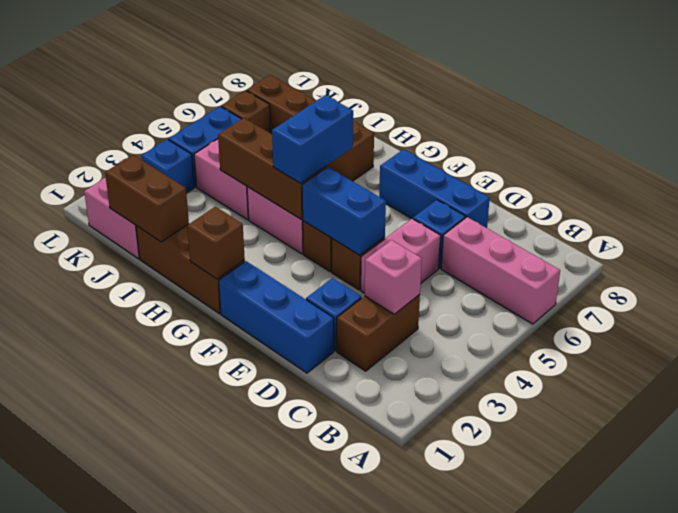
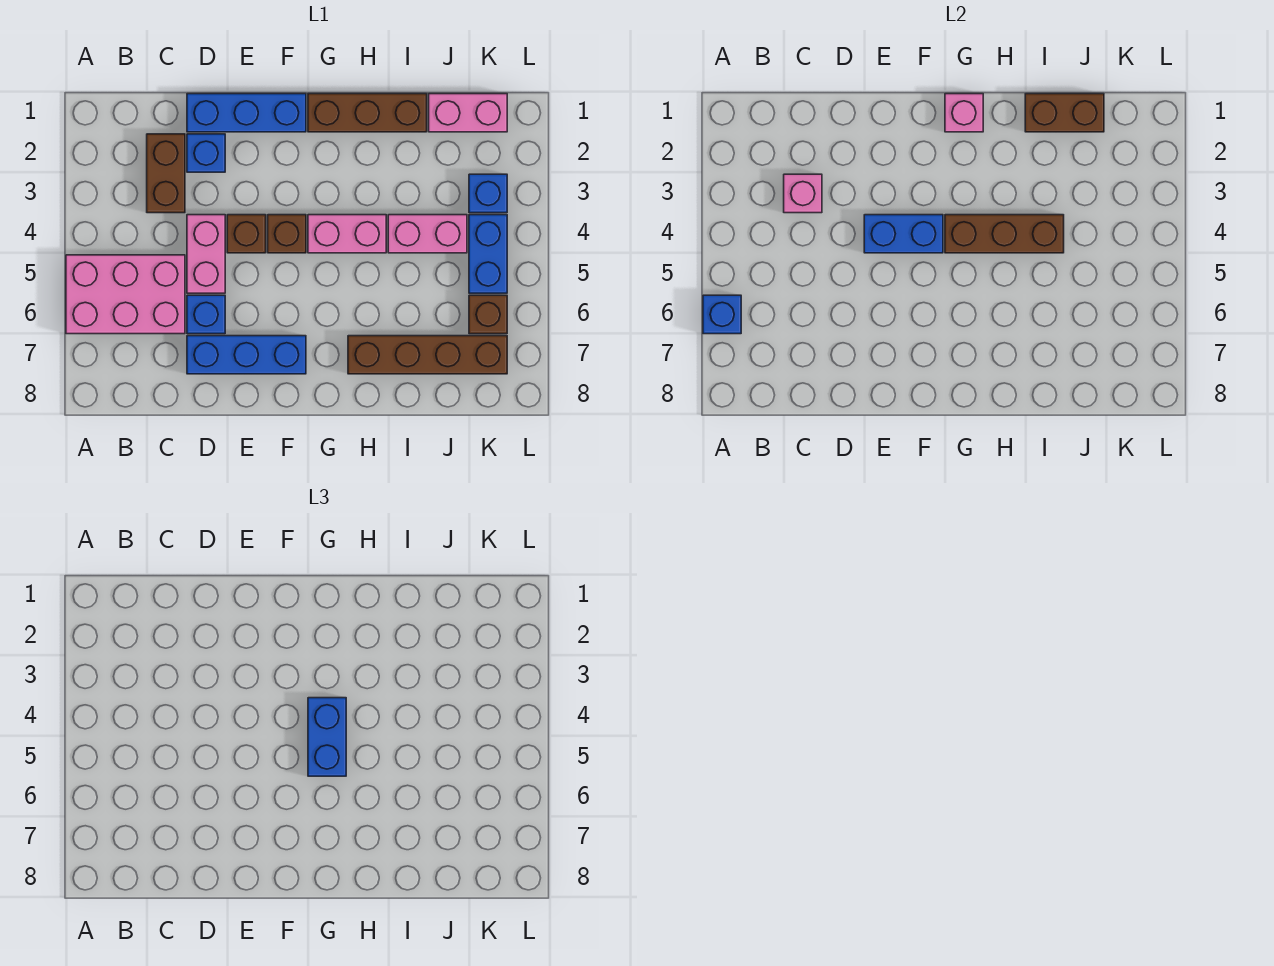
pink brick A6:C6 level 1 -> pink brick A5:C6 level 1
none -> blue brick A6 level 2
brown brick G1 level 2 -> pink brick G1 level 2

